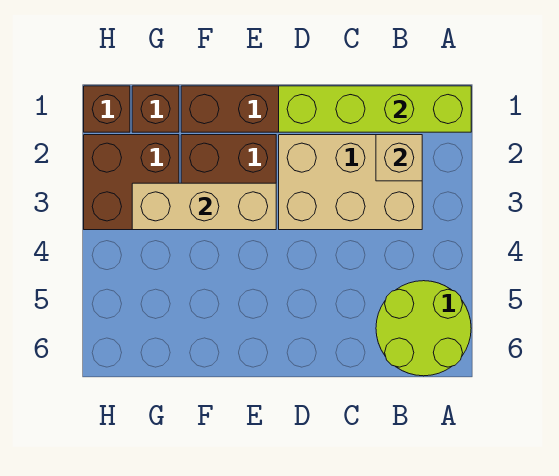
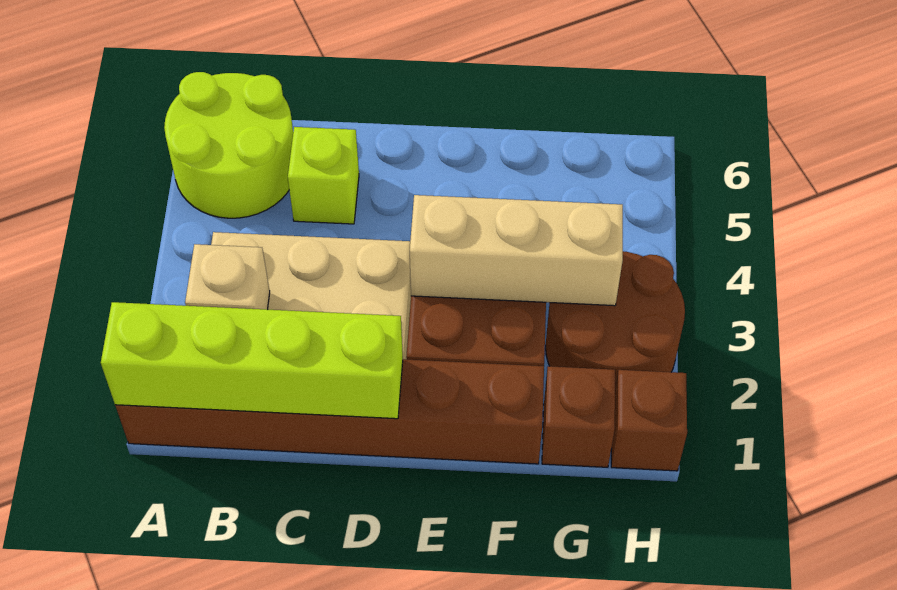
none -> lime brick C5 level 1
brown brick G2:H3 level 1 -> brown round brick G2:H3 level 1

